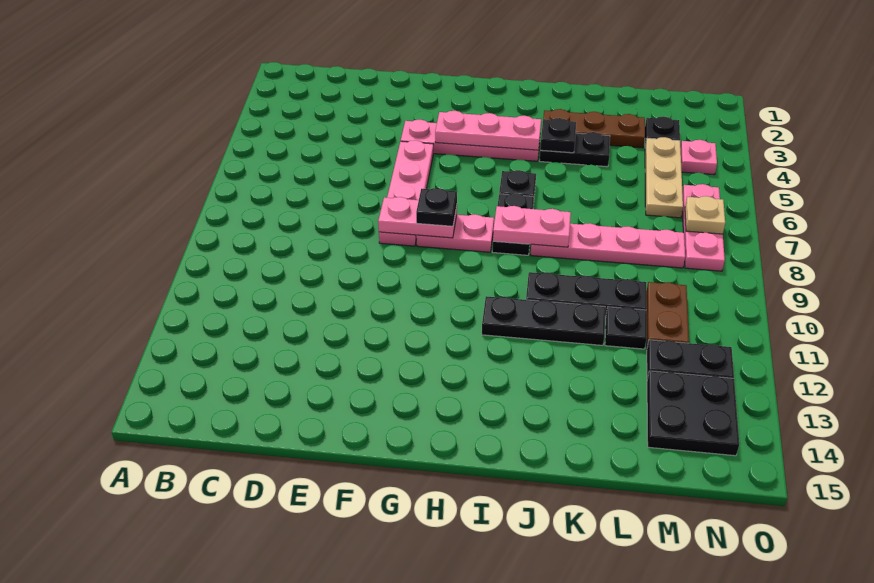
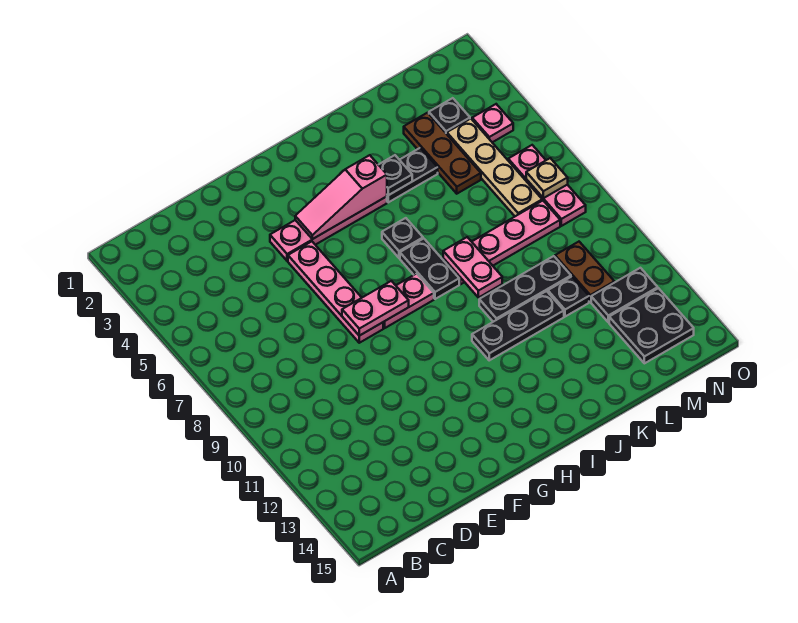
pink plate G4:I4 level 2 -> pink slope G4:I4 level 2 top I
black plate G8 level 3 -> none
pink plate I8:J8 level 2 -> pink plate J8:J9 level 2
brown plate J3:L3 level 1 -> brown plate L3:L5 level 1
tan plate M4:M6 level 1 -> tan plate M4:M7 level 1

